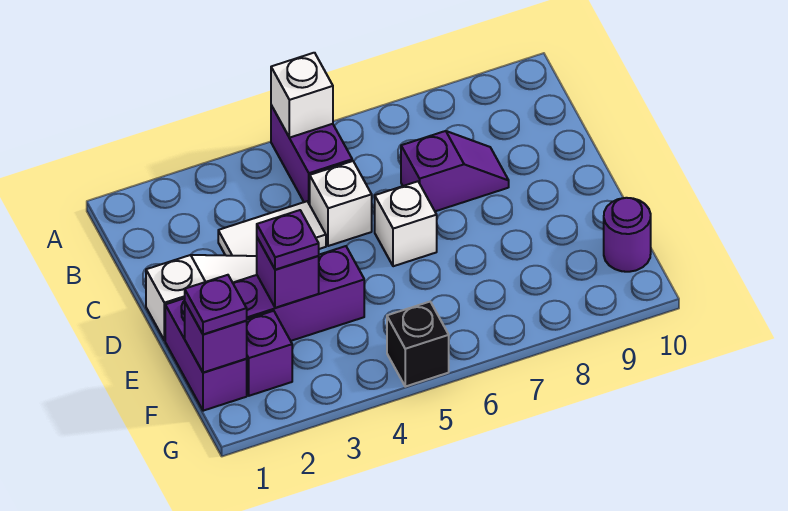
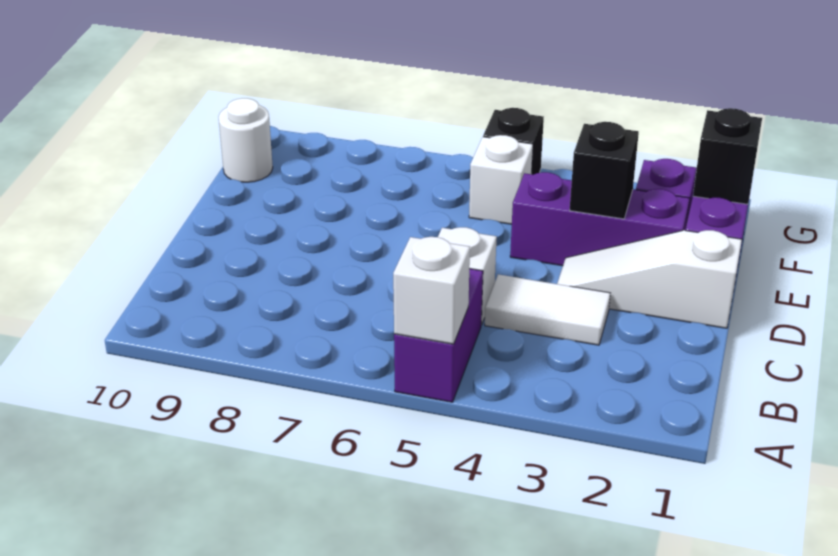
purple slope C7:C8 level 1 top 7 -> none
white brick D6 level 1 -> white brick F5 level 1
purple brick E3 level 2 -> black brick E3 level 2
purple plate E3 level 3 -> none
purple brick F1 level 2 -> black brick F1 level 2
purple plate F1 level 3 -> none
purple round brick F10 level 1 -> white round brick F10 level 1

